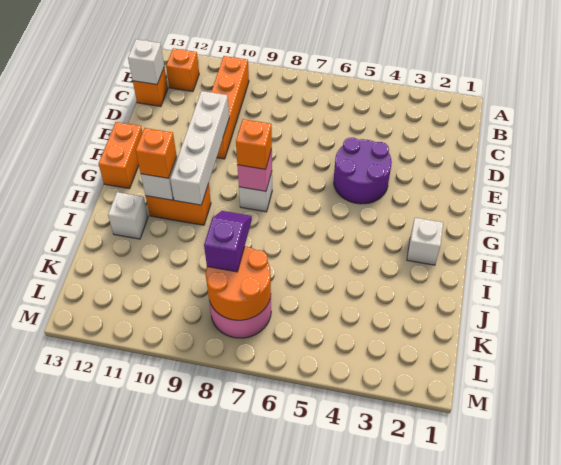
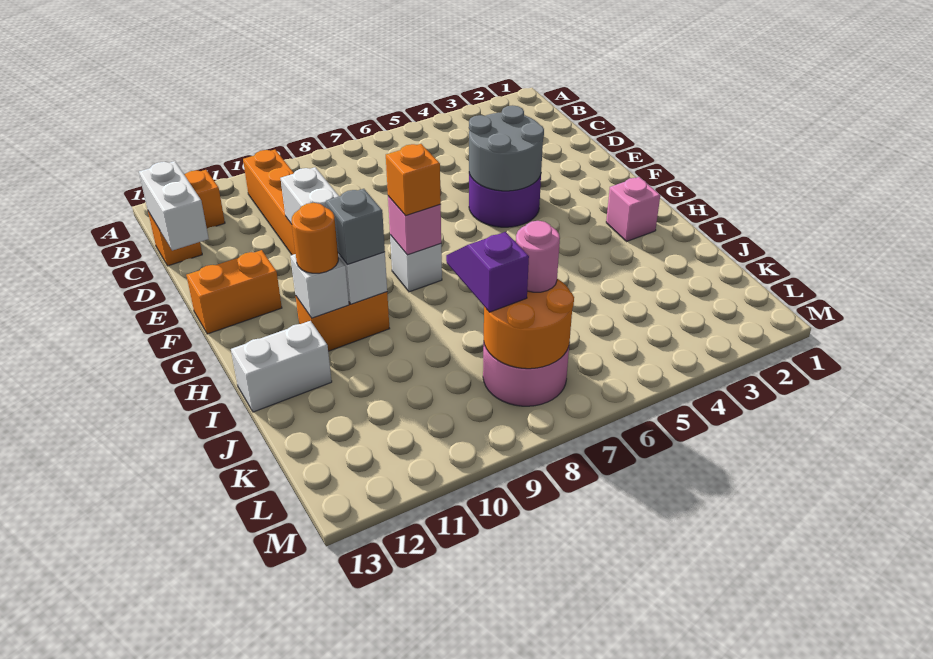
white brick C13 level 2 -> white brick C13:D13 level 2
none -> grey round brick E4:F5 level 2
orange brick F13:G13 level 1 -> orange brick F12:F13 level 1
white brick H2 level 1 -> pink brick H2 level 1
none -> grey brick H10 level 3
orange brick H11 level 3 -> orange round brick H11 level 3
white brick I12 level 1 -> white brick I12:I13 level 1
none -> pink round brick K7 level 3

